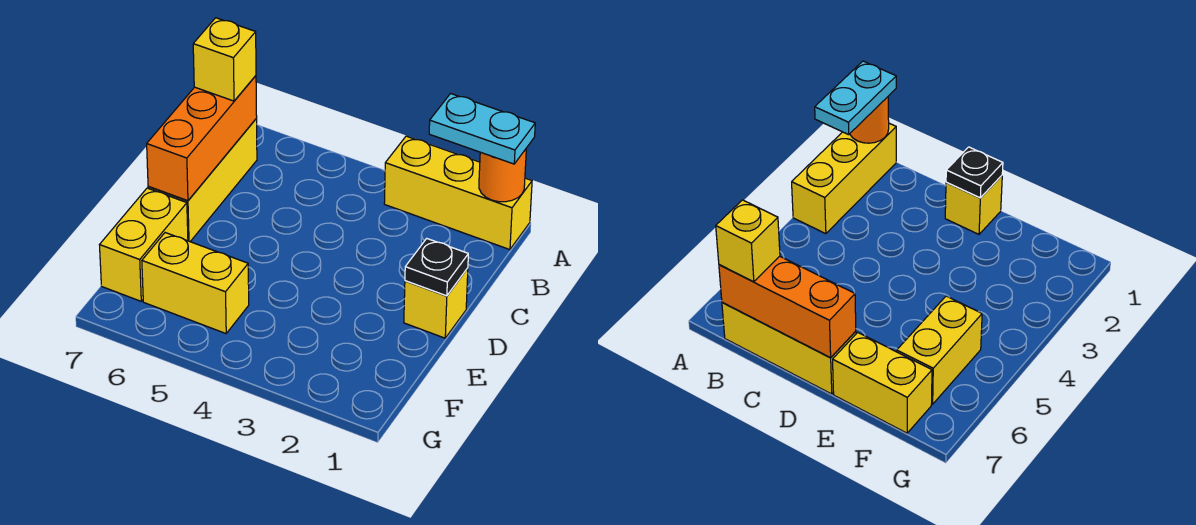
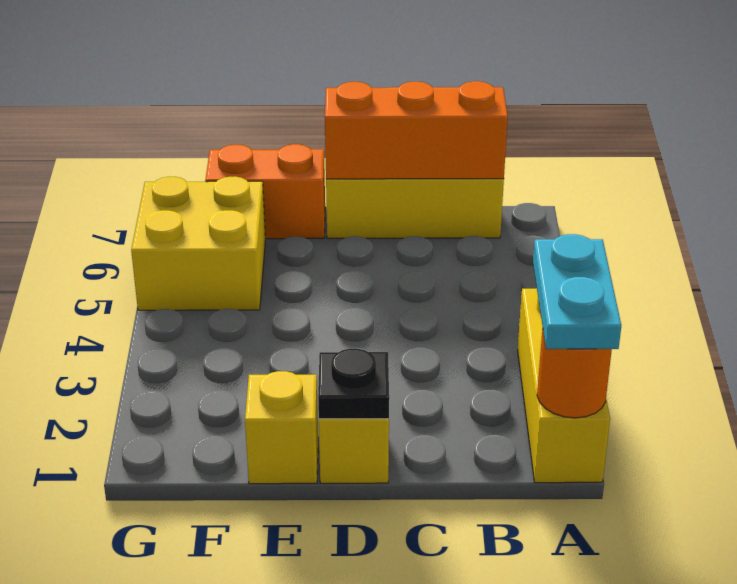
yellow brick B7 level 3 -> yellow brick E1 level 1
yellow brick E7:F7 level 1 -> orange brick E7:F7 level 1
yellow brick F5:F6 level 1 -> yellow brick F5:G6 level 1

